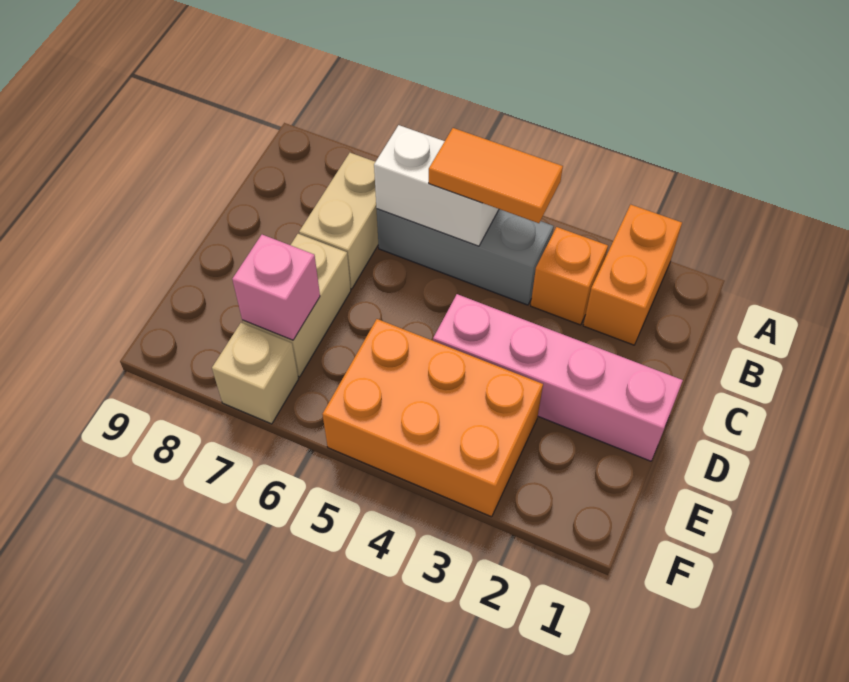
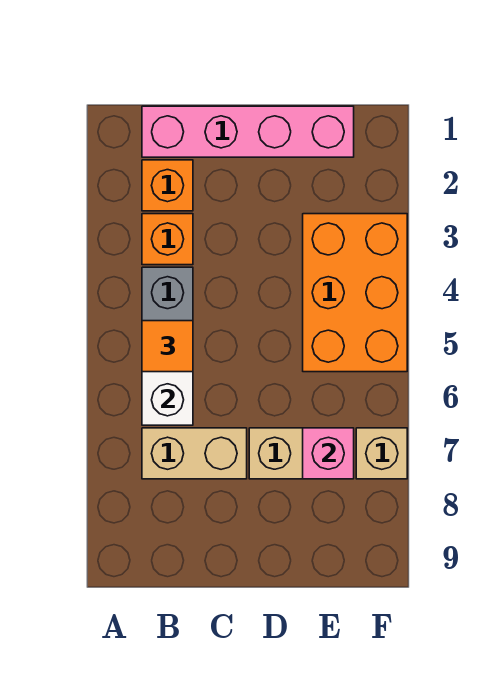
orange brick A2:B2 level 1 -> orange brick B2 level 1
orange tile B4:B5 level 3 -> orange tile B5 level 3
pink brick D1:D4 level 1 -> pink brick B1:E1 level 1

